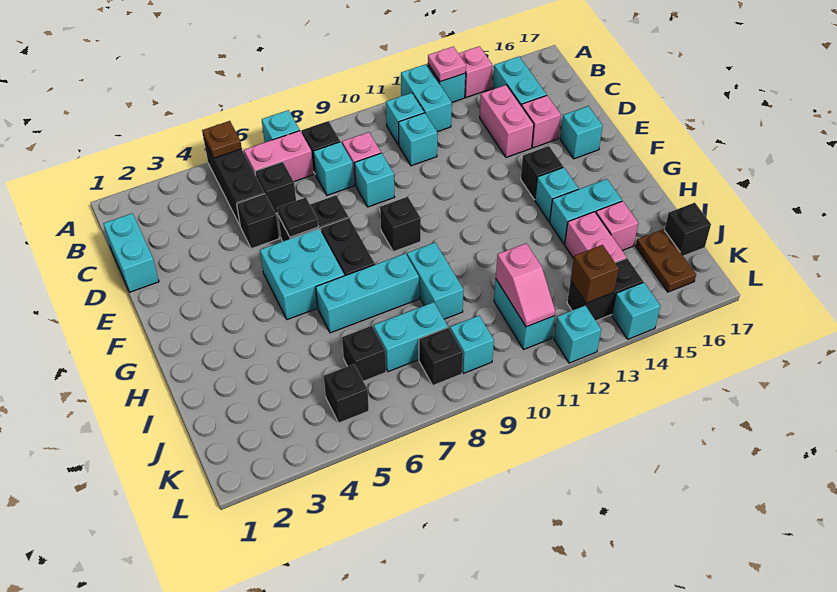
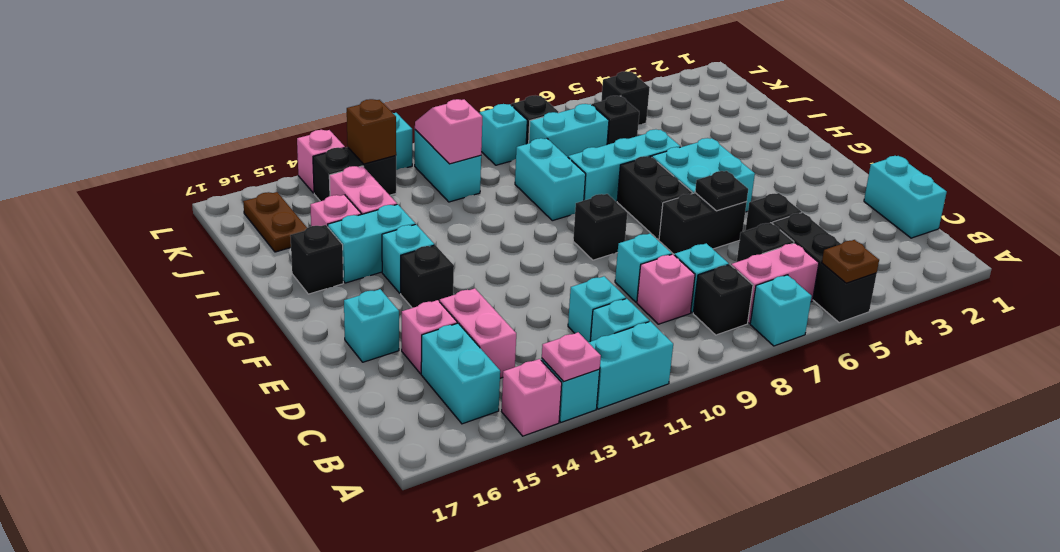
cyan brick A12:B12 level 1 -> cyan brick A11:A12 level 1
black brick J17 level 1 -> black brick H16 level 1
cyan brick L14 level 1 -> pink brick L14 level 1

